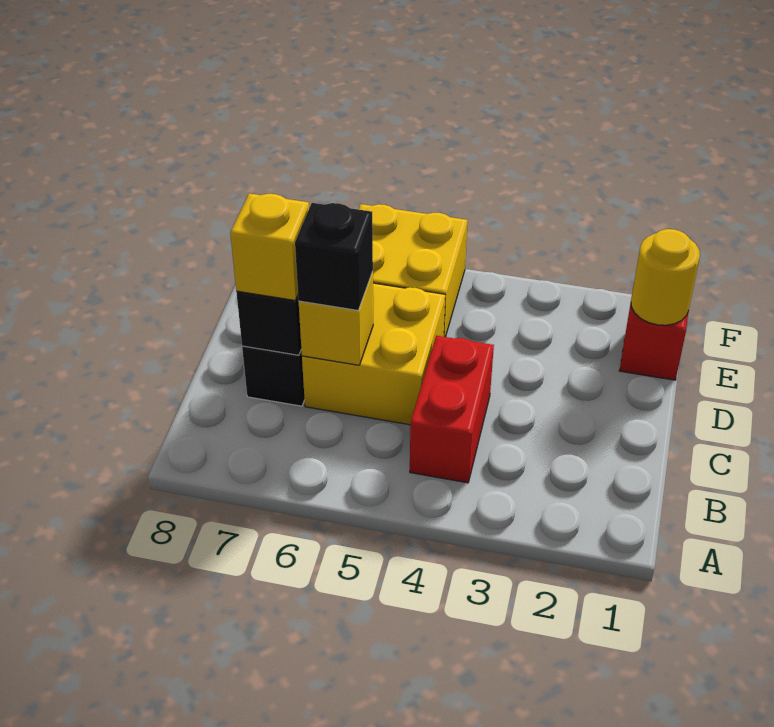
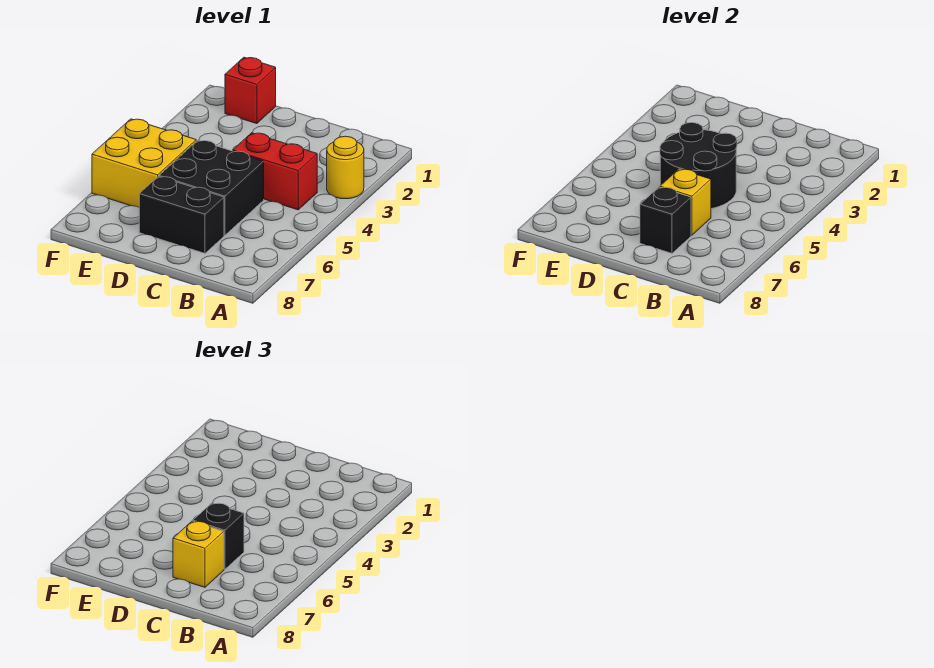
none -> black round brick C4:D5 level 2
yellow brick C5:D6 level 1 -> black brick C5:D6 level 1
yellow round brick E1 level 2 -> yellow round brick A3 level 1

